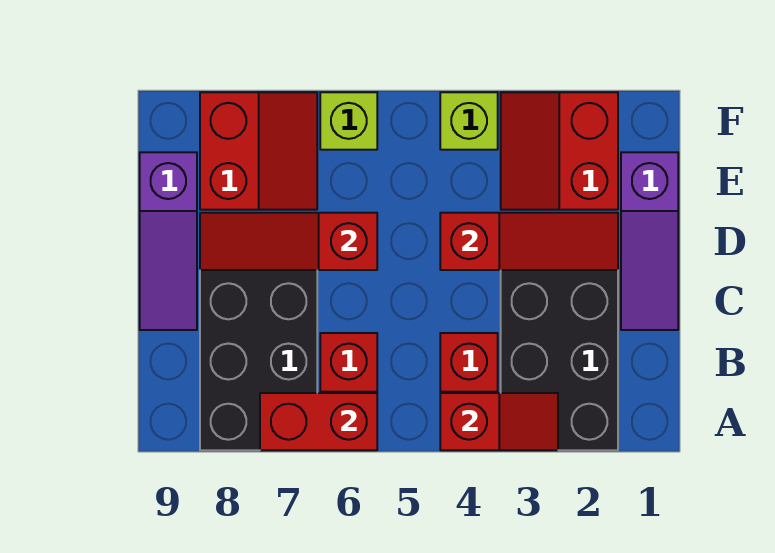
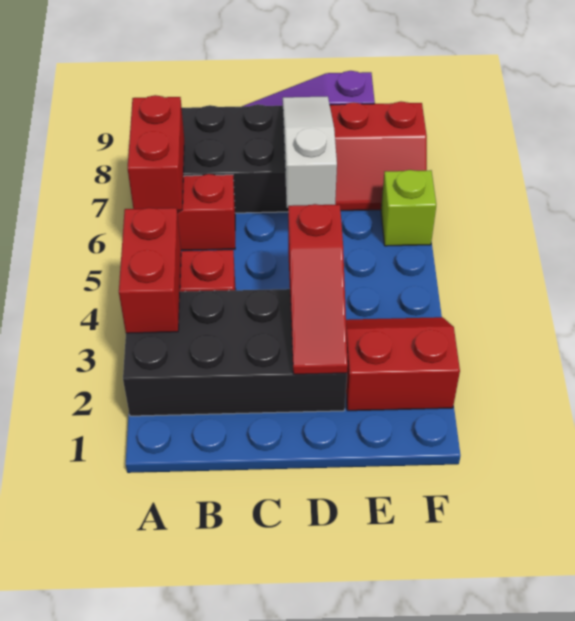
red slope A3:A4 level 2 top 4 -> red brick A3:A4 level 2
purple slope C1:E1 level 1 top E -> none
red slope D6:D8 level 2 top 6 -> white slope D6:D8 level 2 top 6
lime brick F4 level 1 -> none

